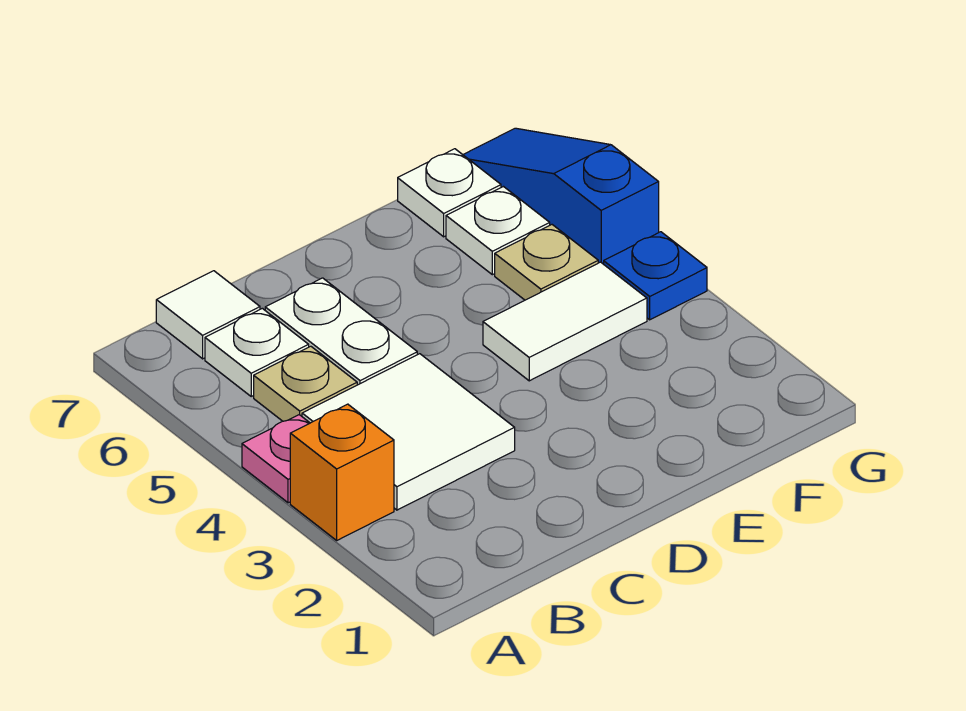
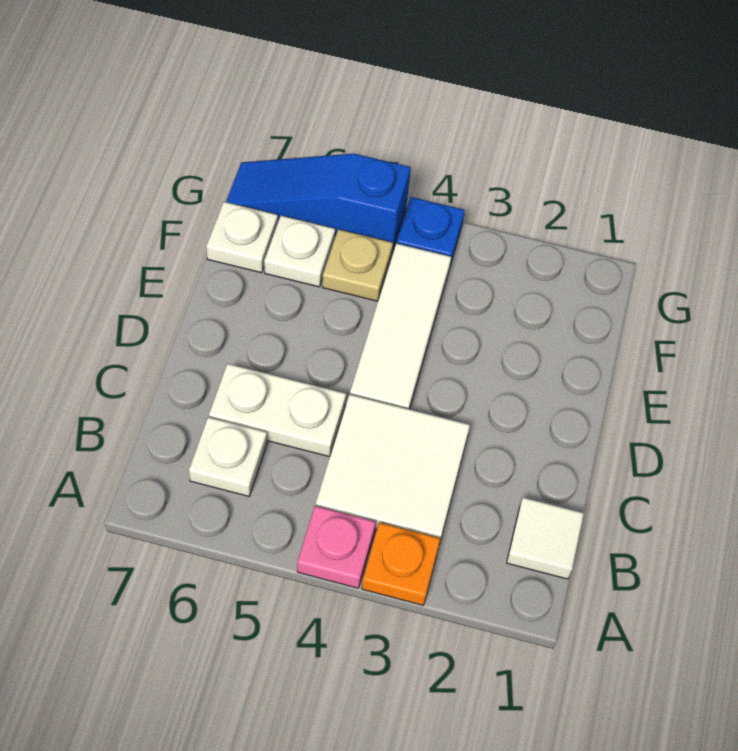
orange brick A3 level 1 -> orange plate A3 level 1
tan plate B5 level 1 -> none
white tile B7 level 1 -> white tile B1 level 1
white tile E4:F4 level 1 -> white tile D4:F4 level 1

